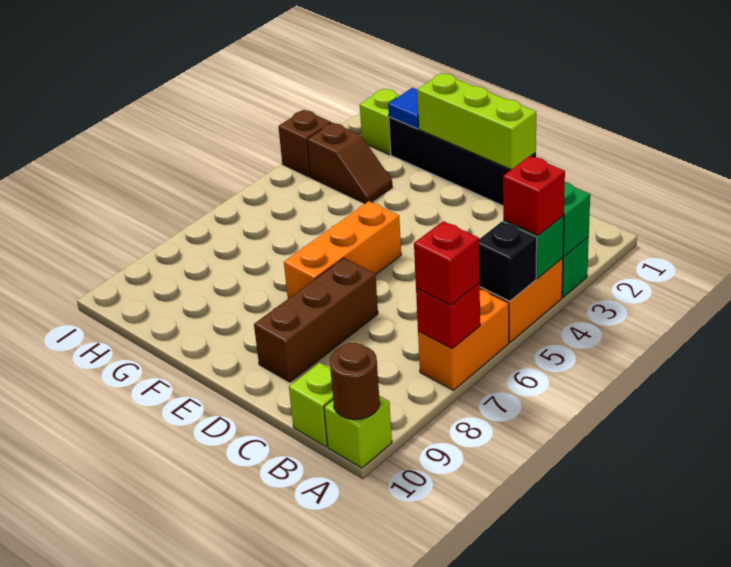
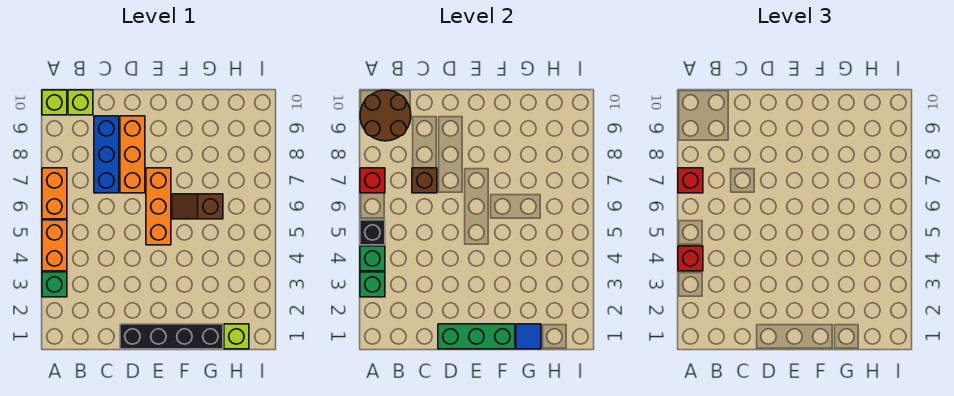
brown round brick A10 level 2 -> brown round brick A9:B10 level 2
none -> blue brick C7:C9 level 1
lime brick D1:F1 level 2 -> green brick D1:F1 level 2
brown brick D7:D9 level 1 -> orange brick D7:D9 level 1
brown slope G3:H3 level 1 top H -> brown slope F6:G6 level 1 top G
brown brick I3 level 1 -> brown brick C7 level 2

